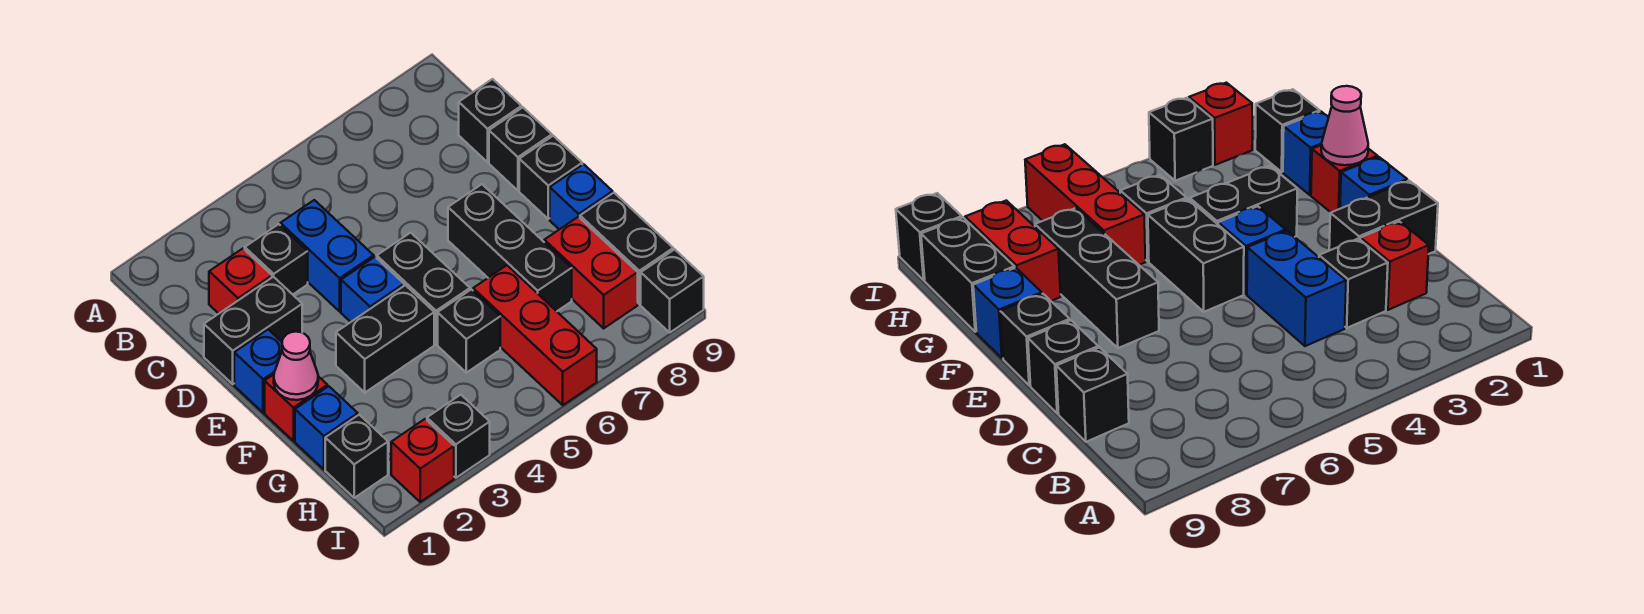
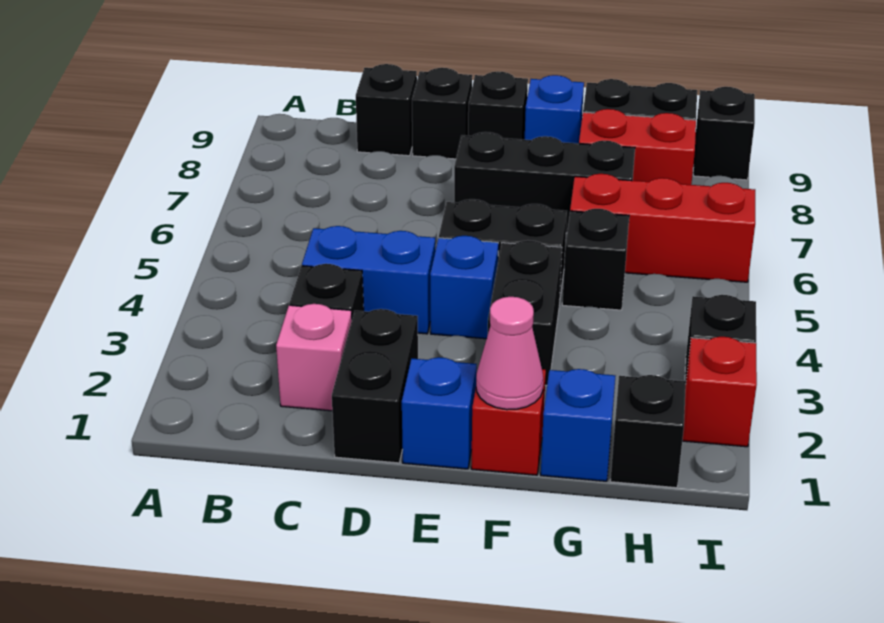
red brick C2 level 1 -> pink brick C2 level 1

